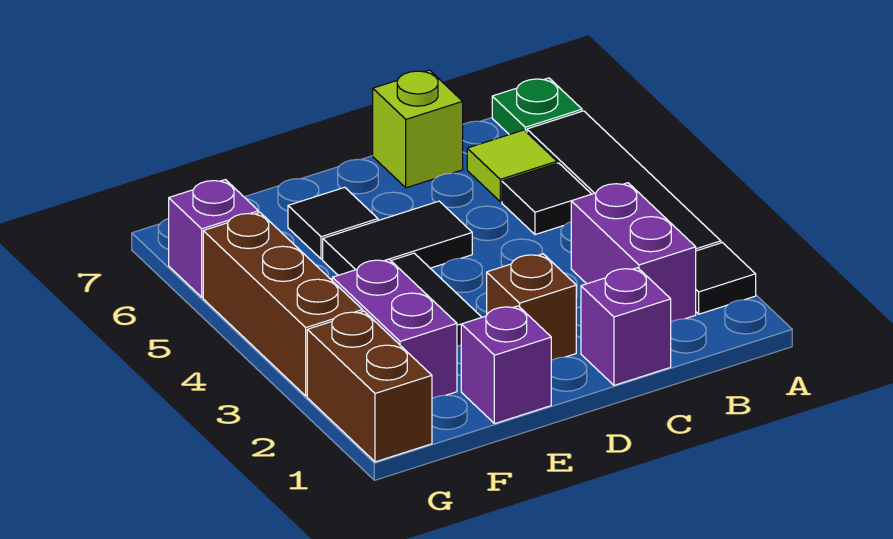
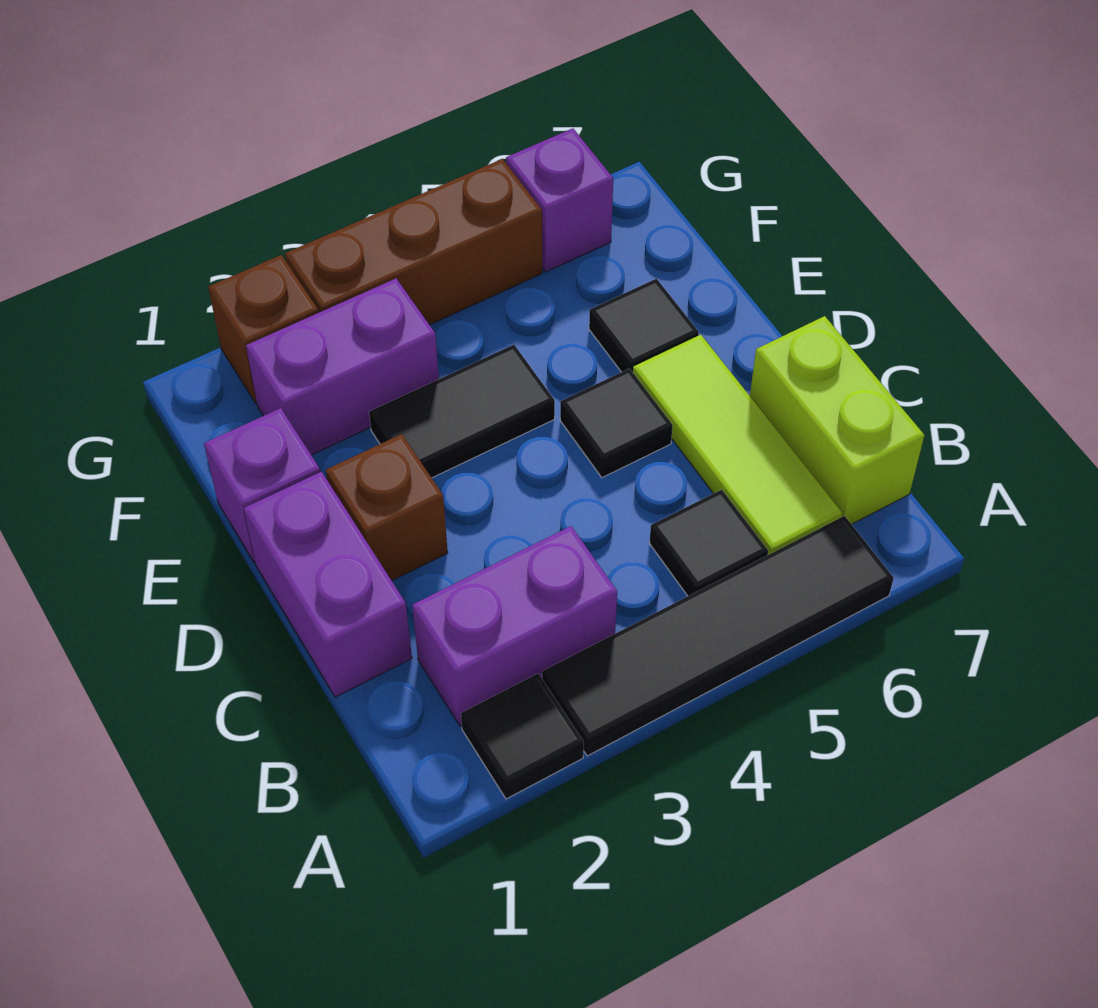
green plate A7 level 1 -> none
lime tile B6 level 1 -> lime tile B6:D6 level 1
purple brick C1 level 1 -> purple brick C1:D1 level 1
lime brick C7 level 1 -> lime brick B7:C7 level 1
black tile D5:E5 level 1 -> black tile D5 level 1
brown brick G1:G2 level 1 -> brown brick G2 level 1

